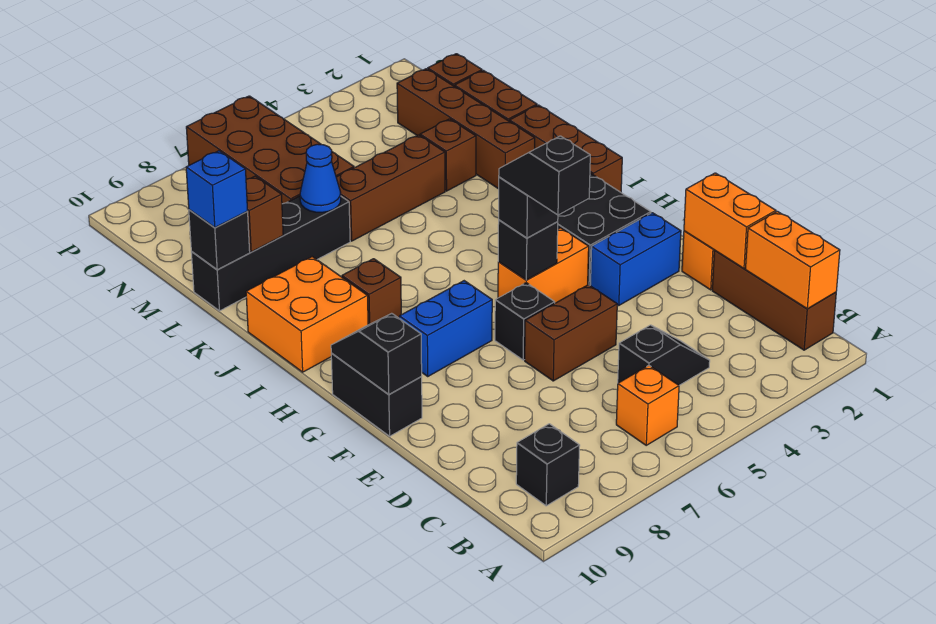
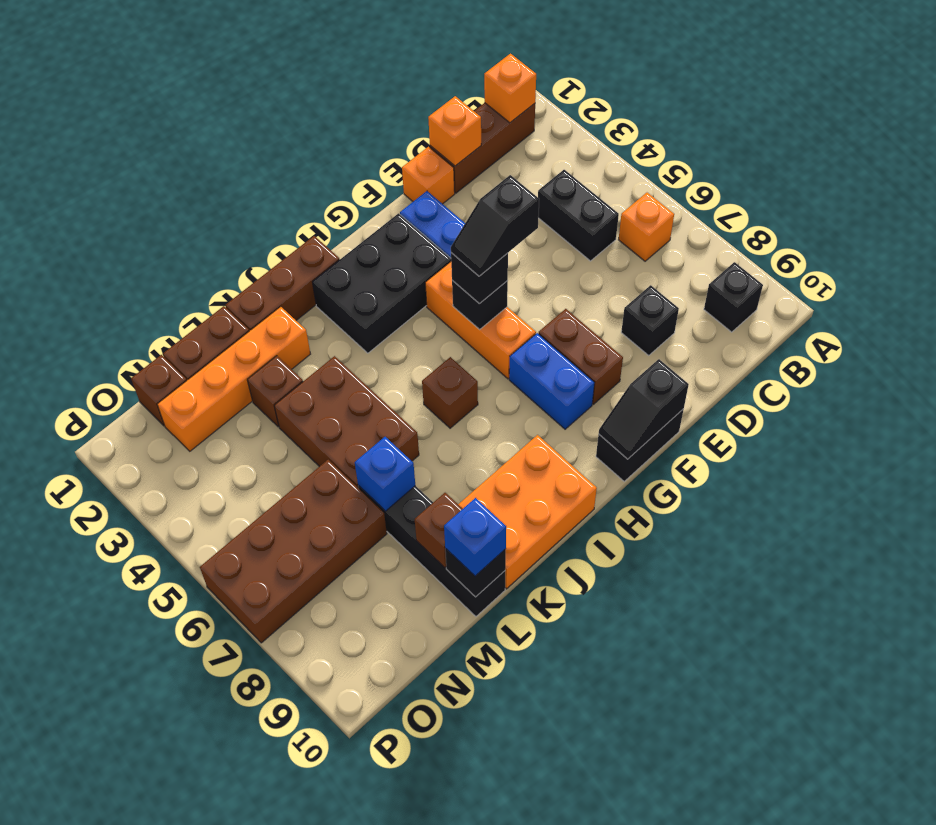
orange brick B1:C1 level 2 -> orange brick B1 level 2
black slope C4:C5 level 1 top 5 -> black brick C4:C5 level 1
orange brick D1:E1 level 2 -> orange brick D1 level 2
brown brick E5:E6 level 1 -> brown brick F7:F8 level 1
black brick F6 level 1 -> black brick D8 level 1
orange brick G4:G5 level 1 -> orange brick G4:G6 level 1
brown brick I8 level 1 -> brown brick I6 level 1
orange brick I9:J10 level 1 -> orange brick I9:K10 level 1
brown brick K2:N2 level 1 -> orange brick K2:N2 level 1
brown brick L4:L6 level 1 -> brown brick K4:L6 level 1
blue cone L7 level 2 -> blue brick L7 level 2

